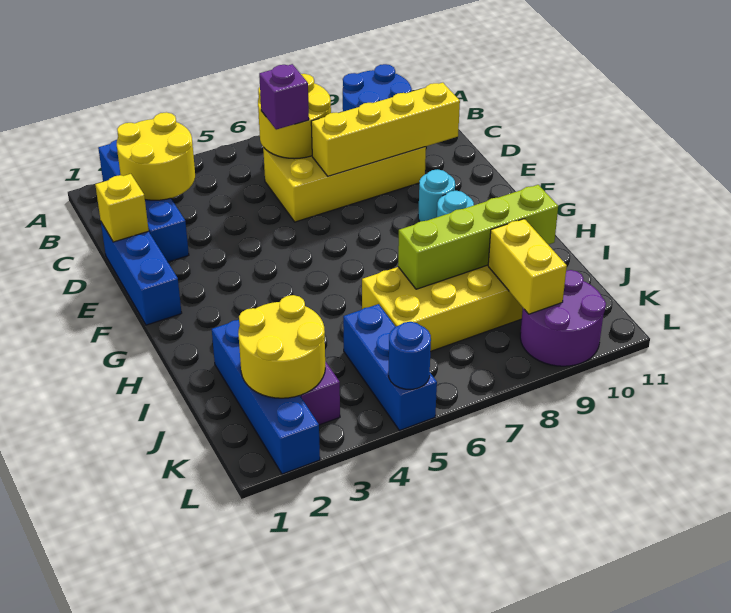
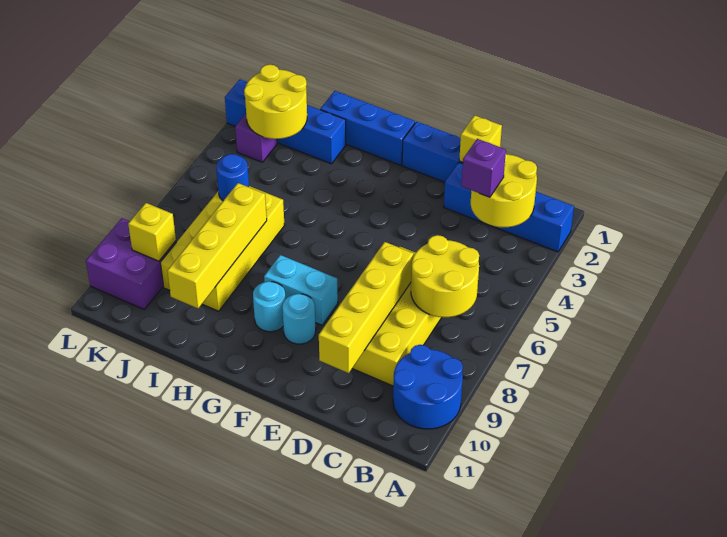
purple brick C6 level 3 -> purple brick C3 level 3
none -> cyan brick F8:G8 level 1
lime brick I7:I10 level 2 -> yellow brick I7:I10 level 2
blue brick J5:L5 level 1 -> blue brick G1:I1 level 1
yellow brick J9:K9 level 2 -> yellow brick K9 level 2
purple round brick K9:L10 level 1 -> purple brick K9:L10 level 1
blue round brick L5 level 2 -> blue round brick J6 level 2

